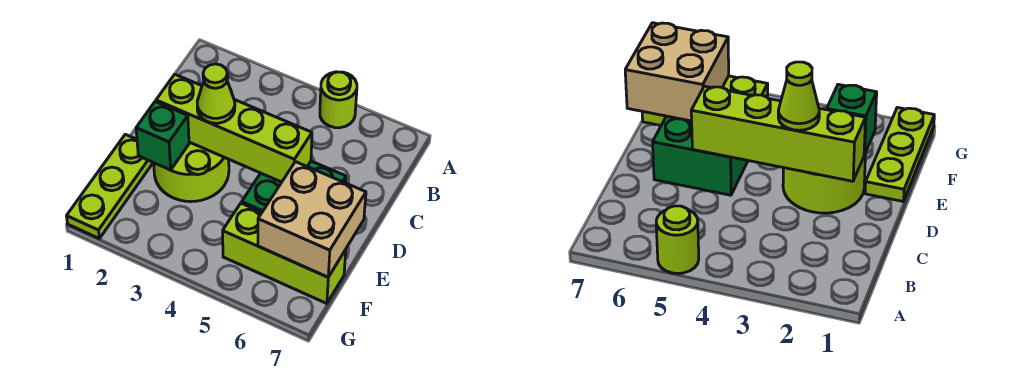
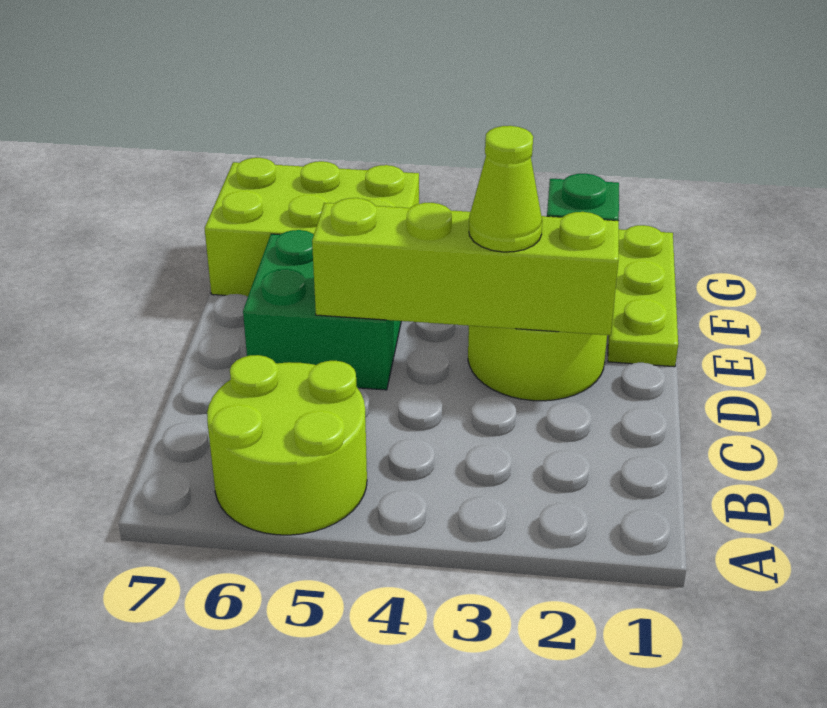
lime round brick A5 level 1 -> lime round brick A5:B6 level 1
tan brick E6:F7 level 2 -> none
lime brick F5:F7 level 1 -> lime brick F5:G7 level 1

